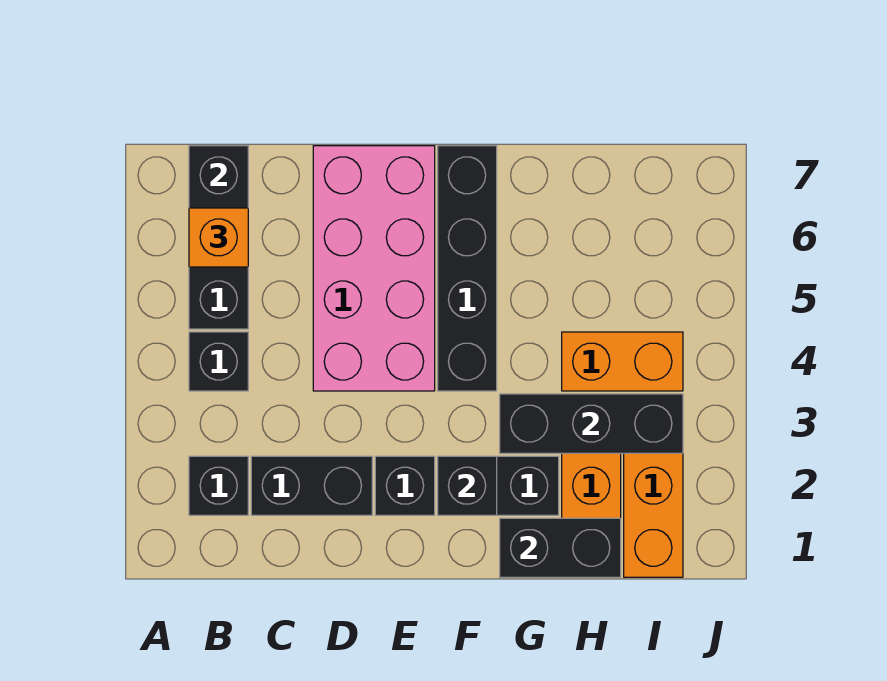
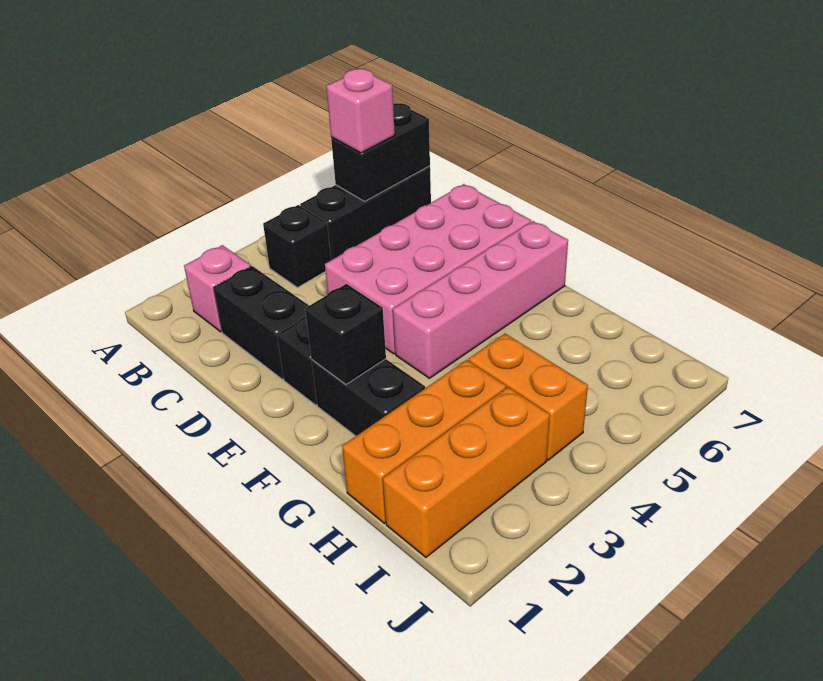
black brick B2 level 1 -> pink brick B2 level 1
orange brick B6 level 3 -> pink brick B6 level 3
black brick F4:F7 level 1 -> pink brick F4:F7 level 1
black brick G1:H1 level 2 -> none
black brick G3:I3 level 2 -> none

